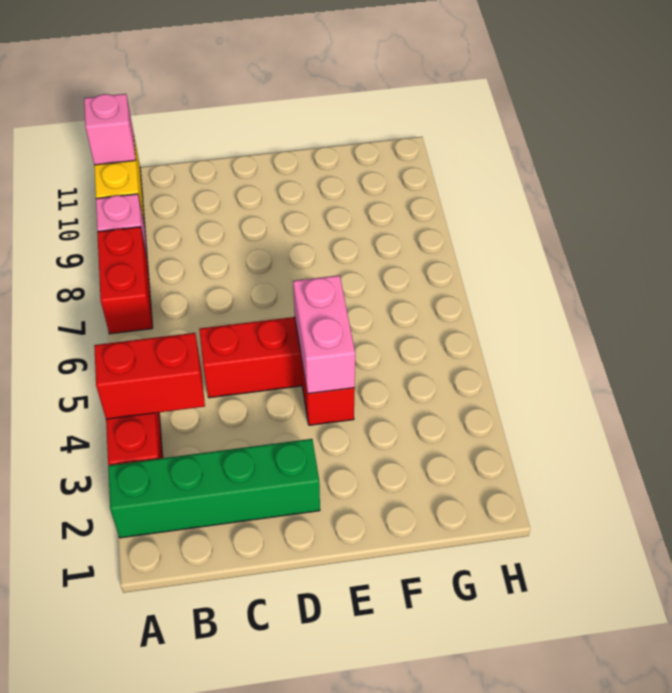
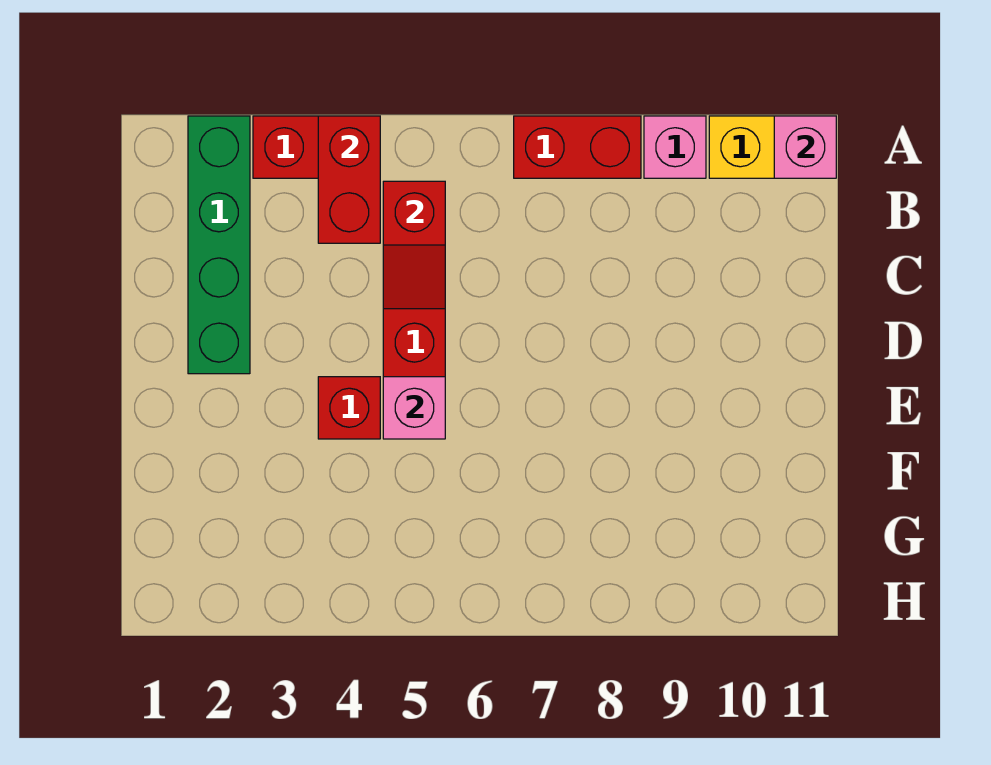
none -> red slope B5:C5 level 2 top B
pink brick E4:E5 level 2 -> pink brick E5 level 2

